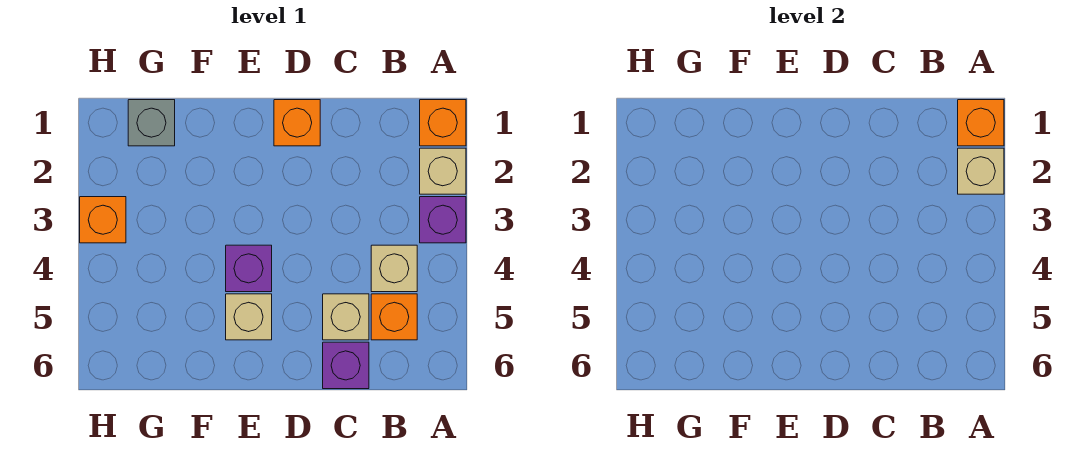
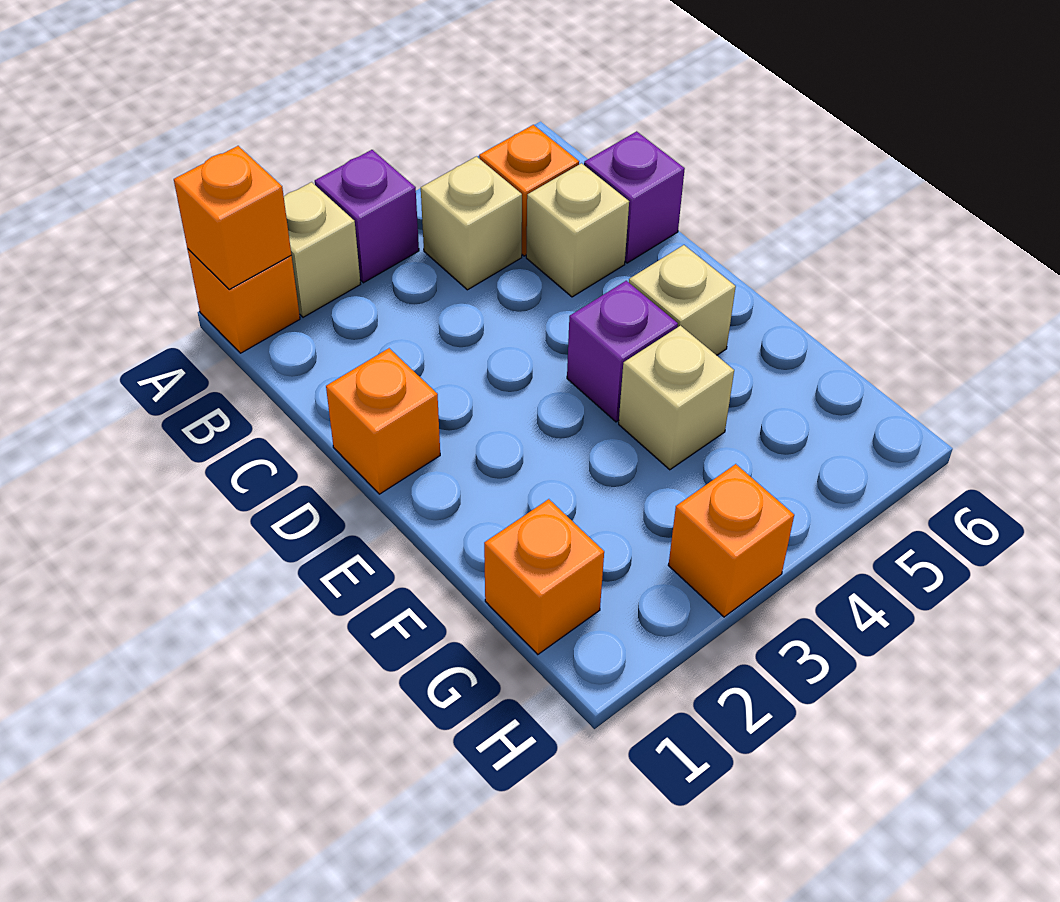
tan brick A2 level 2 -> tan brick F4 level 1
grey brick G1 level 1 -> orange brick G1 level 1

